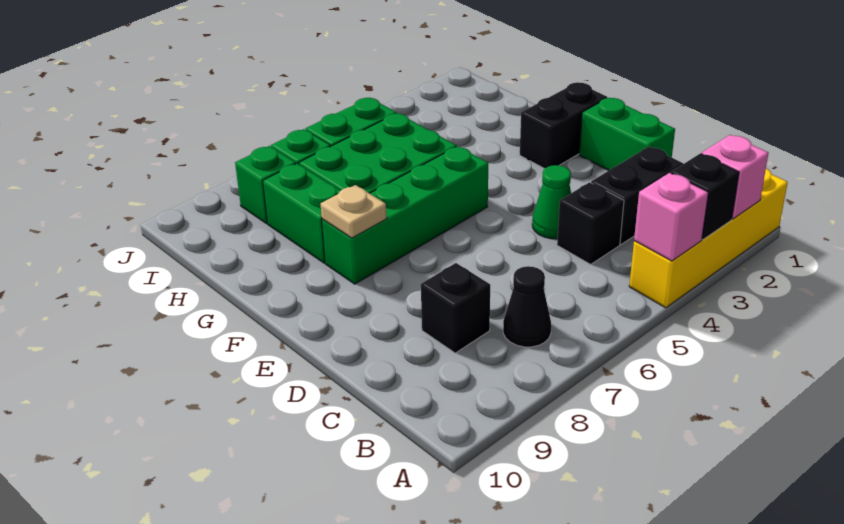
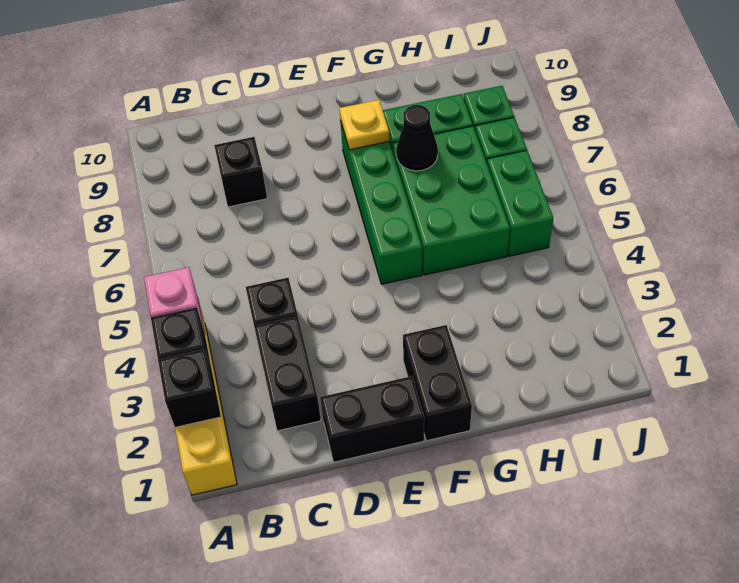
pink brick A2 level 2 -> black brick A2 level 2
black cone B7 level 1 -> black cone G7 level 2
green brick D1:E1 level 1 -> black brick D1:E1 level 1
green cone D4 level 1 -> none
tan plate F8 level 2 -> yellow plate F8 level 2

